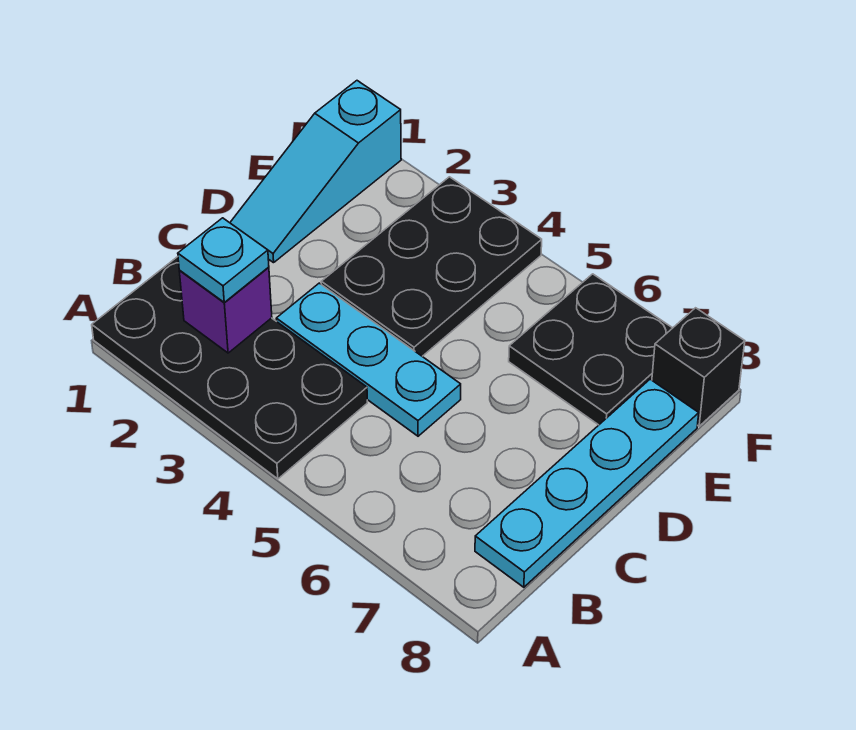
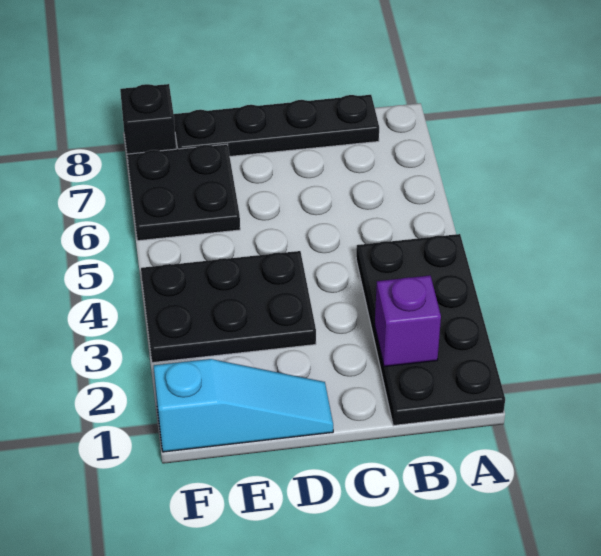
cyan plate B2 level 3 -> none
cyan plate B8:E8 level 1 -> black plate B8:E8 level 1
cyan plate C3:C5 level 1 -> none

